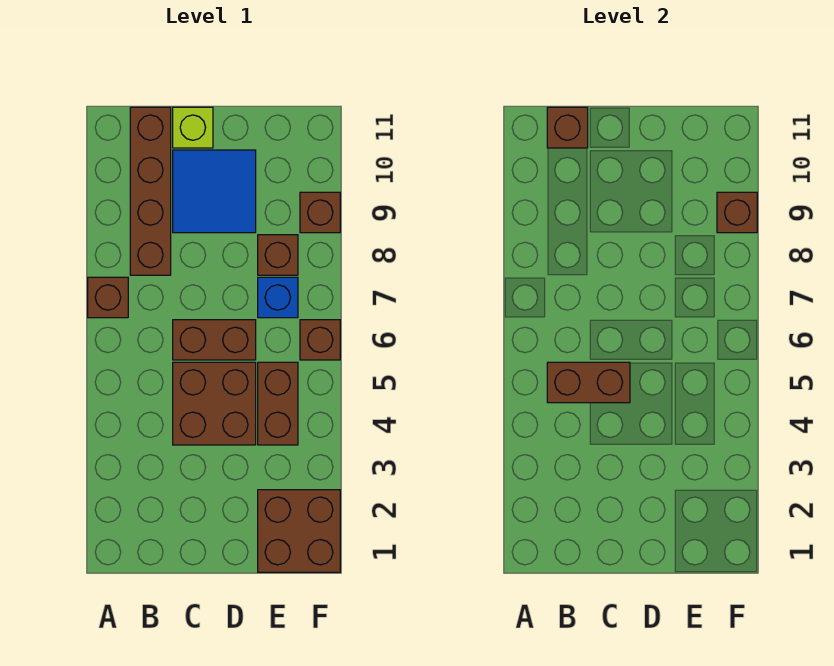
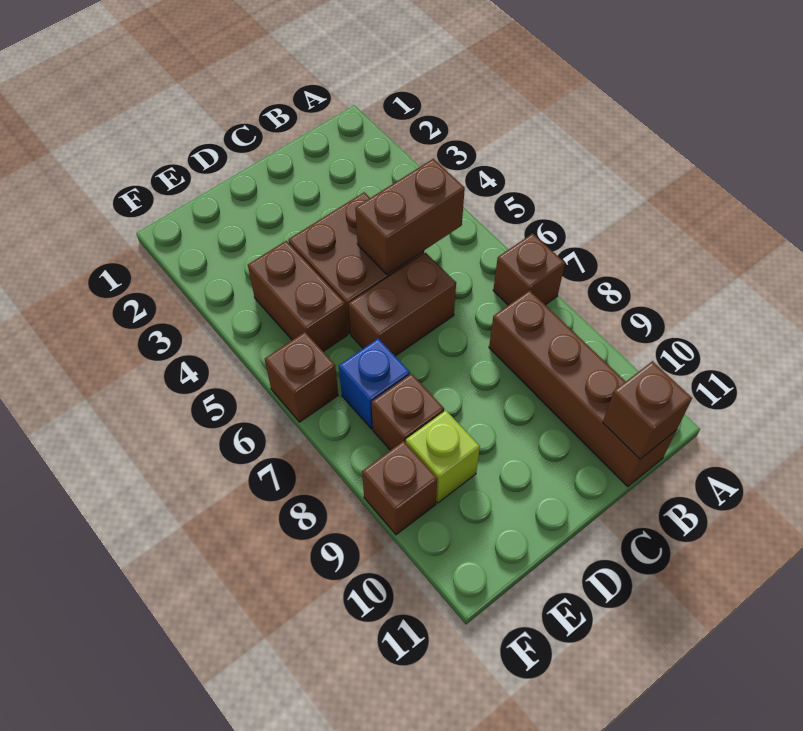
blue tile C9:D10 level 1 -> none
lime brick C11 level 1 -> lime brick E9 level 1
brown brick E1:F2 level 1 -> none
brown brick F9 level 2 -> none

